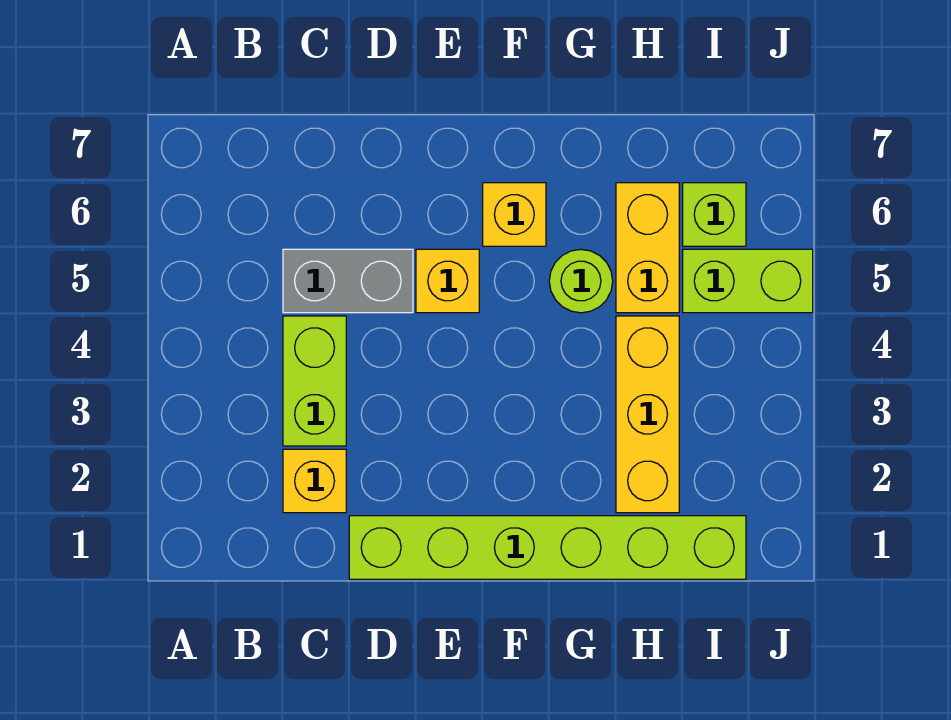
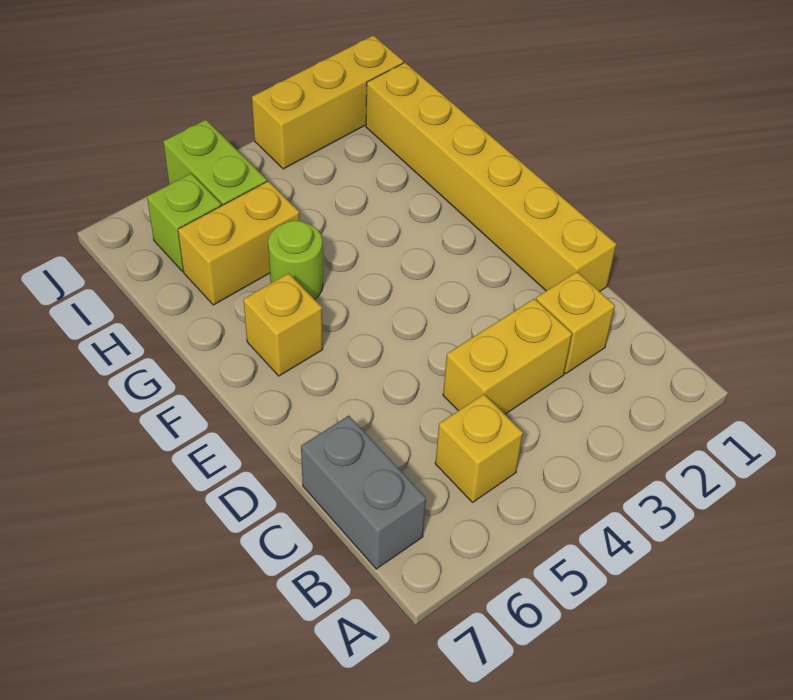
lime brick C3:C4 level 1 -> yellow brick C3:C4 level 1
grey brick C5:D5 level 1 -> grey brick B7:C7 level 1
lime brick D1:I1 level 1 -> yellow brick D1:I1 level 1
yellow brick E5 level 1 -> yellow brick B5 level 1
yellow brick H2:H4 level 1 -> yellow brick J1:J3 level 1

